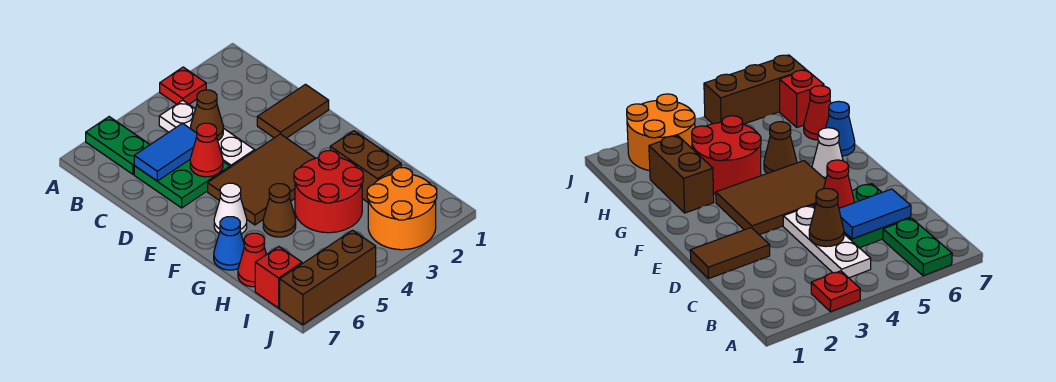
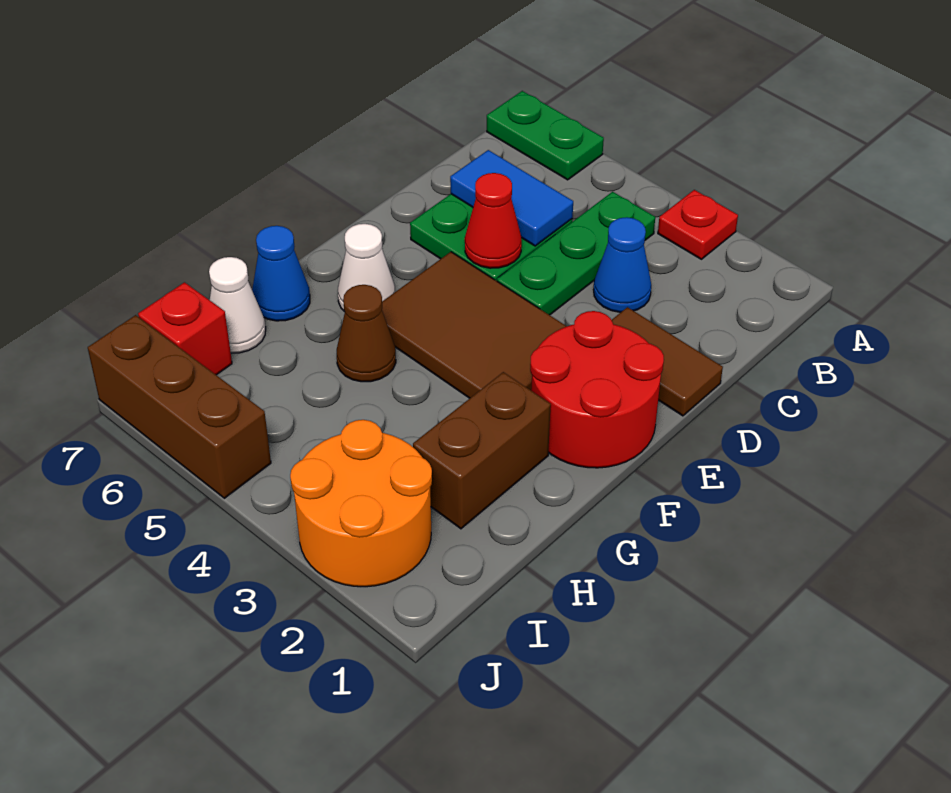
green plate A6:B6 level 1 -> green plate A6:A7 level 1
white plate B4:D4 level 1 -> green plate B4:D4 level 1
none -> blue cone C3 level 1
brown cone C4 level 2 -> none
red round brick G3:H4 level 1 -> red round brick E1:F2 level 1
red cone H7 level 1 -> white cone H7 level 1

